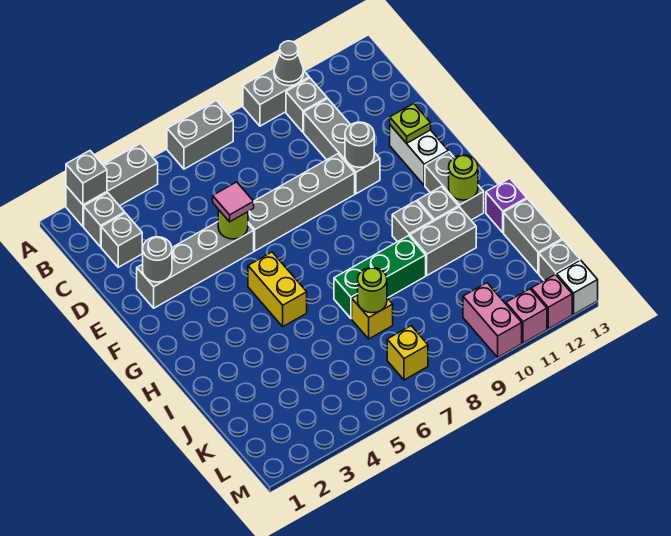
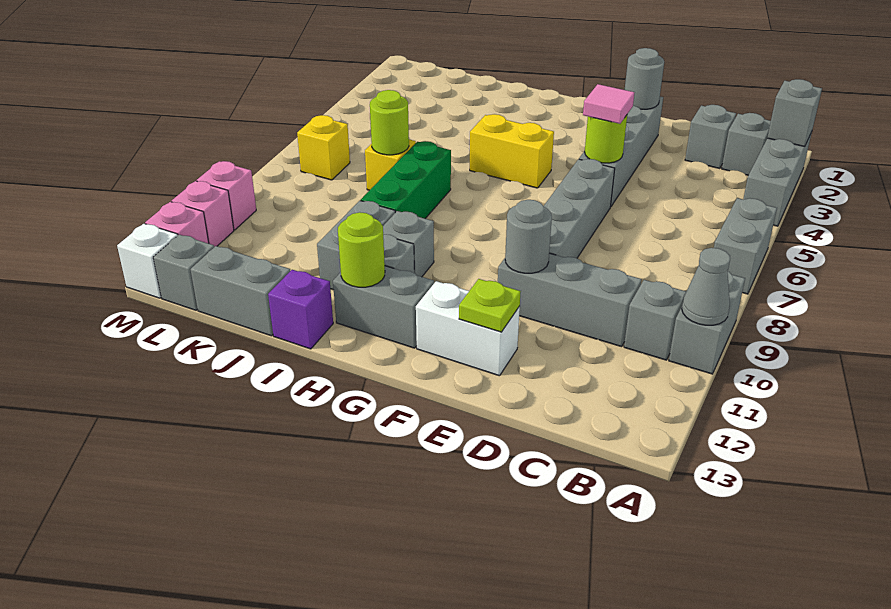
pink brick L10:M10 level 1 -> pink brick M10 level 1

